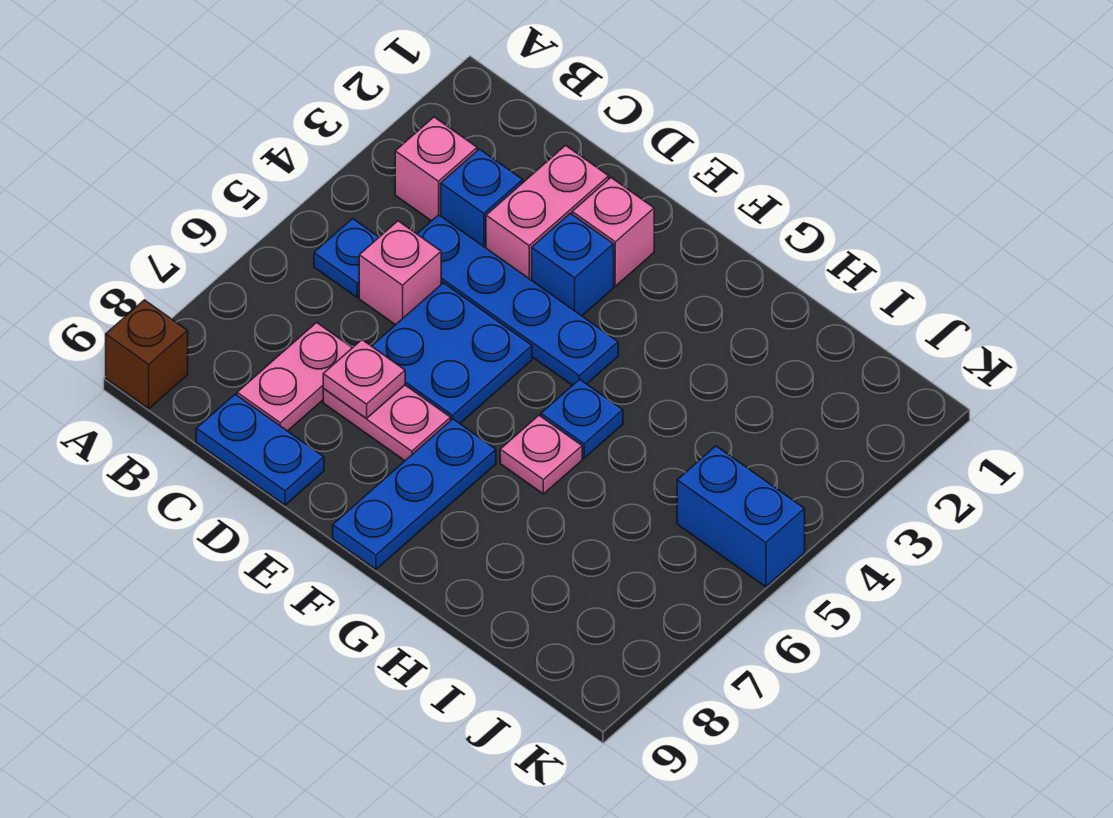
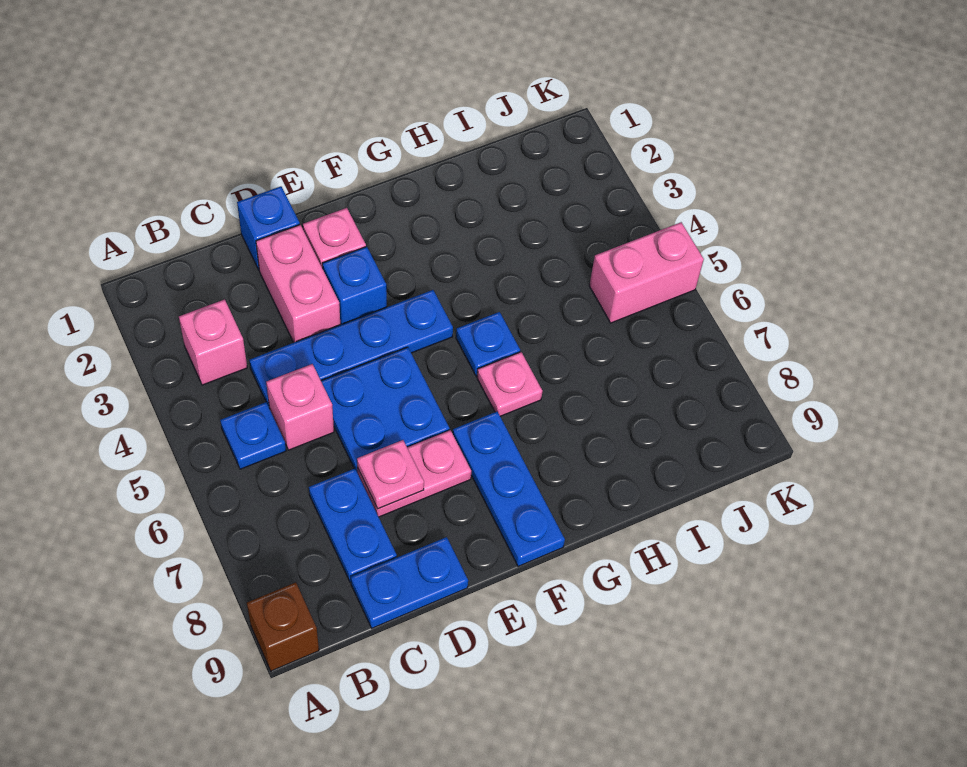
blue brick C3 level 1 -> blue brick D1 level 1
pink plate C7:C8 level 1 -> blue plate C7:C8 level 1
blue brick J5:K5 level 1 -> pink brick J5:K5 level 1

